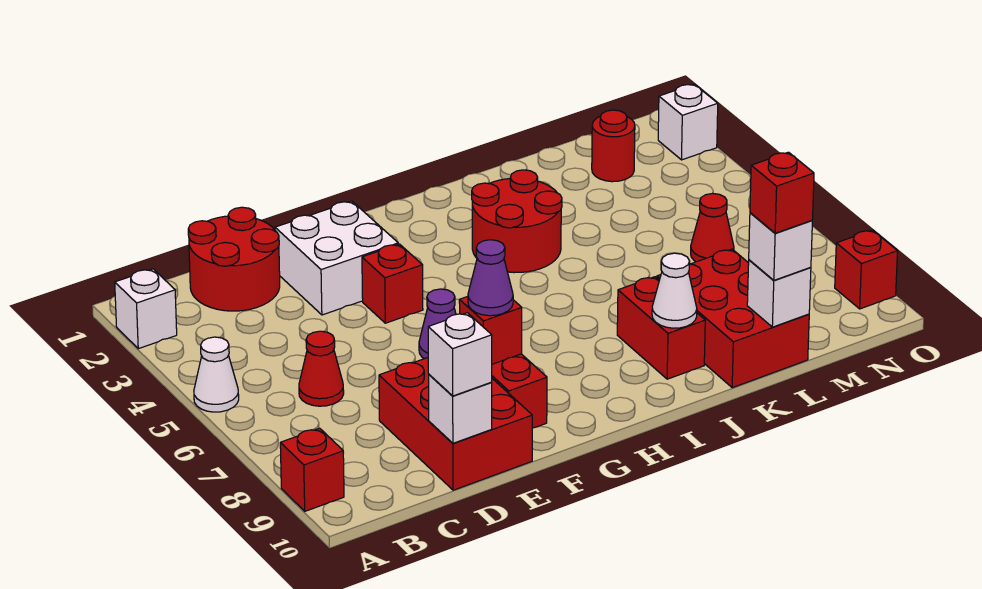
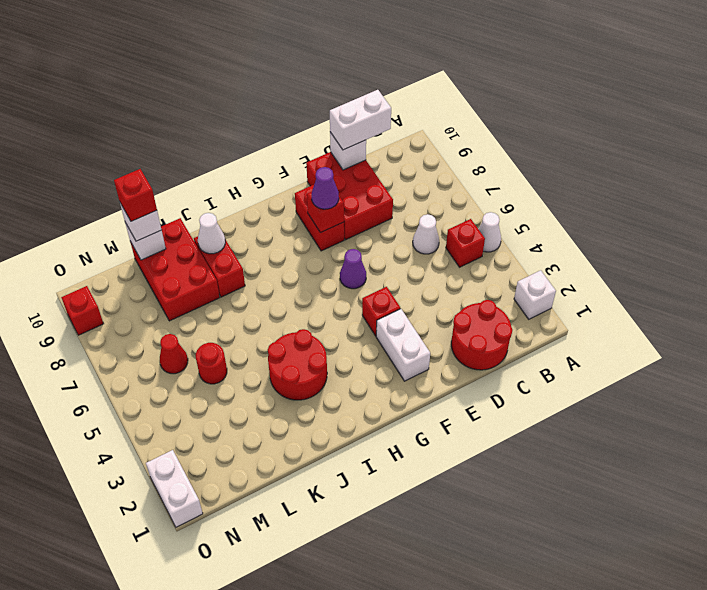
red brick A9 level 1 -> red brick B5 level 1
red cone C6 level 1 -> white cone C6 level 1
white brick D10 level 3 -> white brick C10:D10 level 3
white brick E2:F3 level 1 -> white brick F2:F3 level 1
red round brick M2 level 1 -> red round brick L5 level 1
white brick O2 level 1 -> white brick O1:O2 level 1

